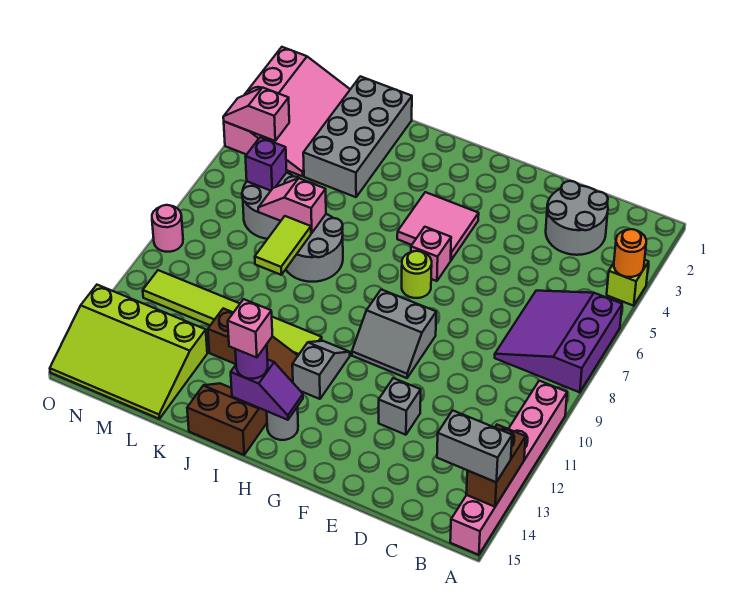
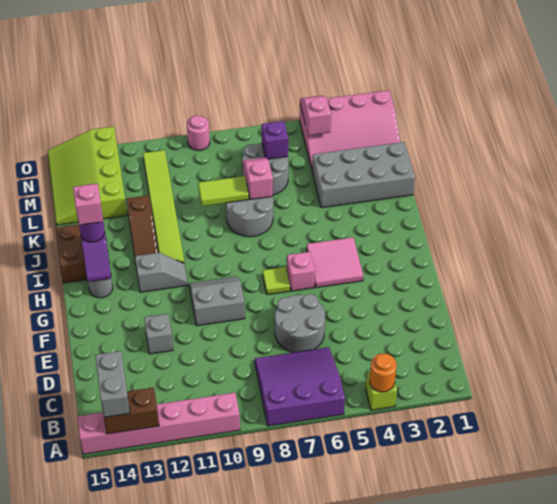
grey round brick C2:D3 level 1 -> grey round brick D6:E7 level 1
grey slope F9:G10 level 1 top 9 -> grey slope F9:G10 level 1 top F
lime round brick G7 level 1 -> lime tile G7 level 1

